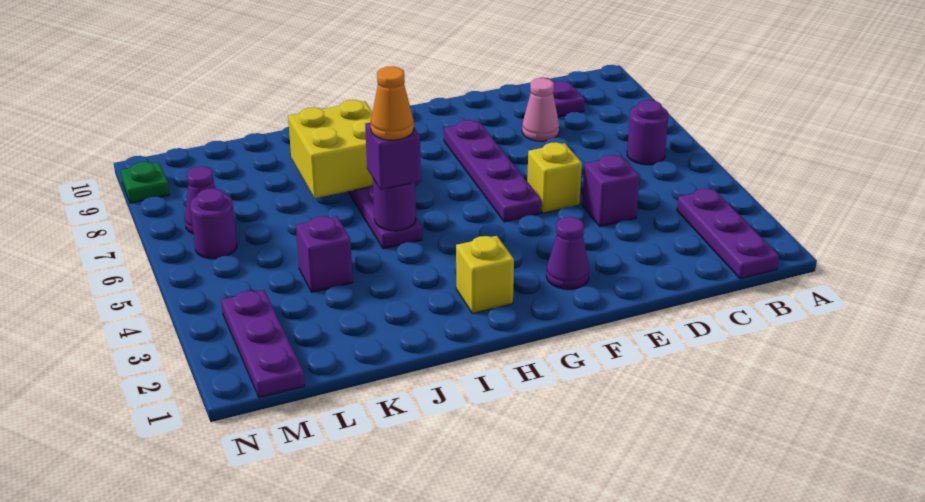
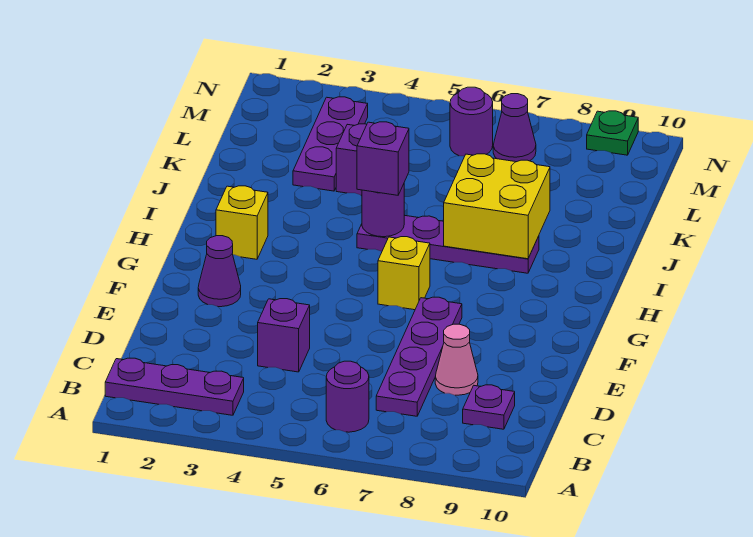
yellow brick E5 level 1 -> yellow brick G6 level 1
purple plate F5:F8 level 1 -> purple plate C7:F7 level 1
orange cone I5 level 4 -> none
purple plate M1:M3 level 1 -> purple plate K3:M3 level 1

